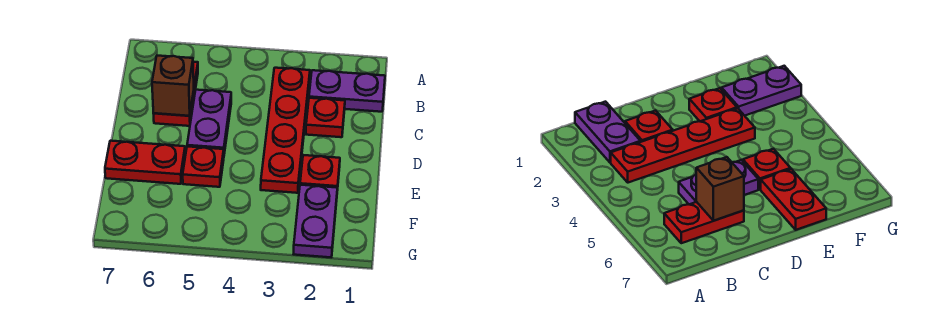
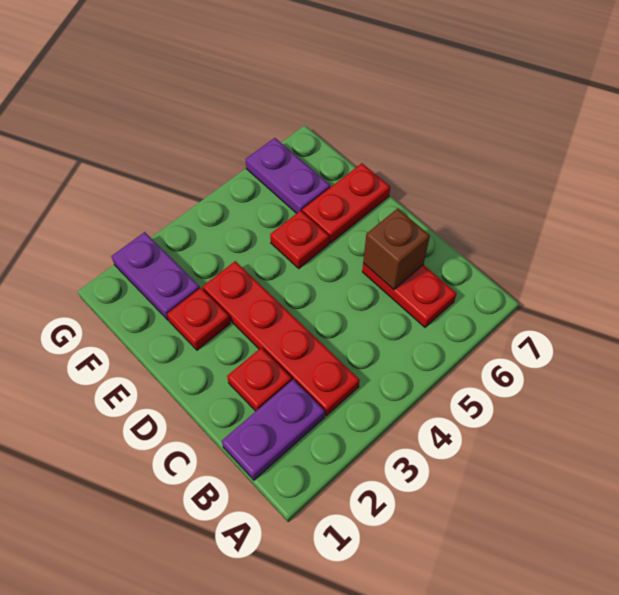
purple plate C5:D5 level 1 -> purple plate F6:G6 level 1

